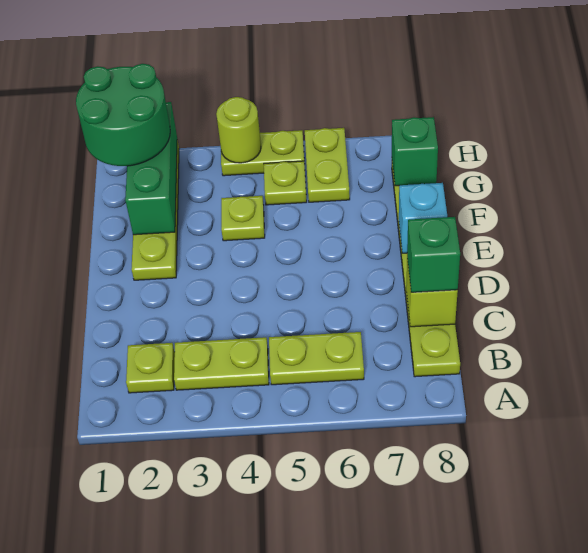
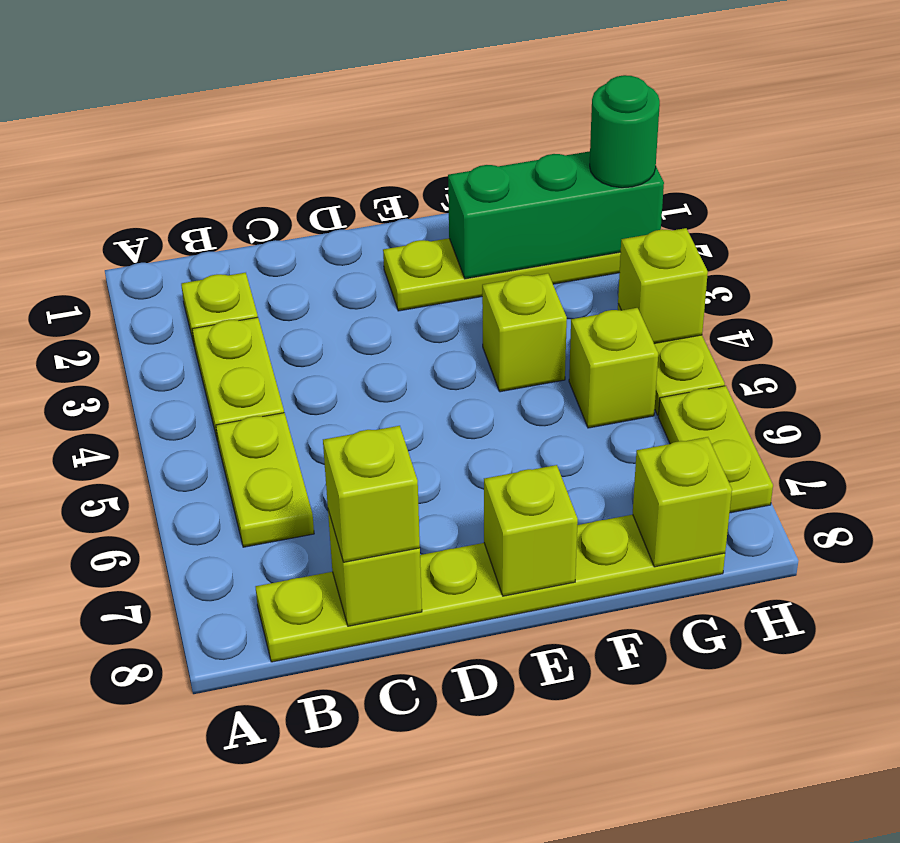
green brick C8 level 3 -> lime brick C8 level 3
cyan brick E8 level 2 -> lime brick E8 level 2
lime plate F4 level 1 -> lime brick F4 level 1
green round brick G1:H2 level 3 -> green round brick H2 level 3
lime plate G5 level 1 -> lime brick G5 level 1
lime plate G6:H6 level 1 -> lime plate H6:H7 level 1
green brick G8 level 2 -> lime brick G8 level 2
lime round brick H4 level 2 -> lime brick H4 level 2

